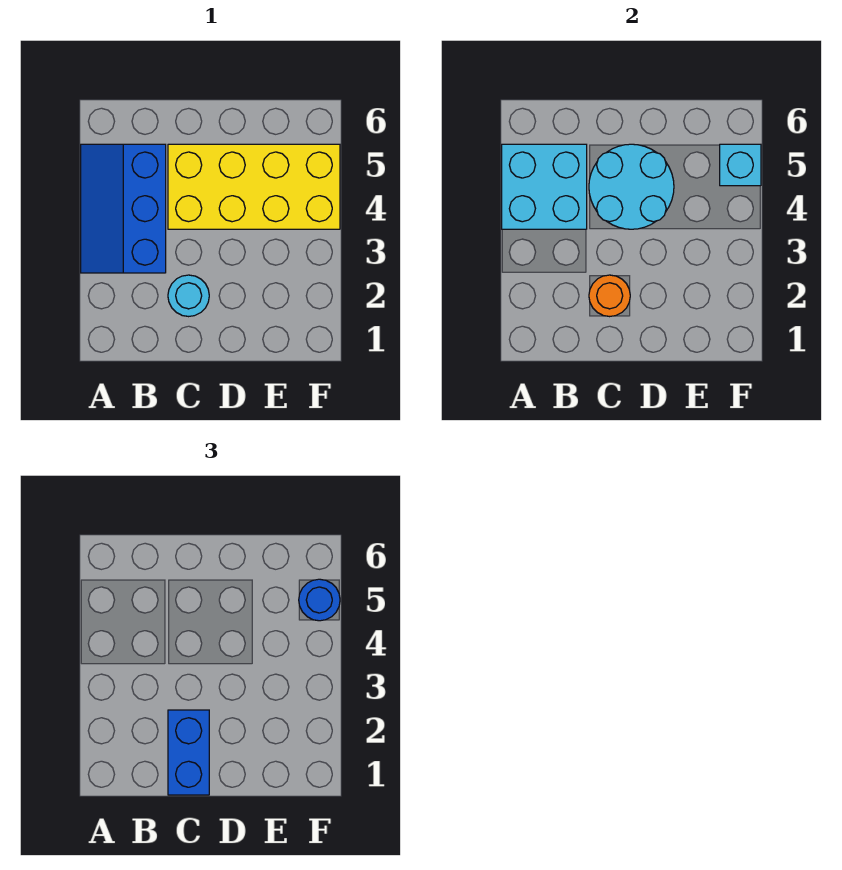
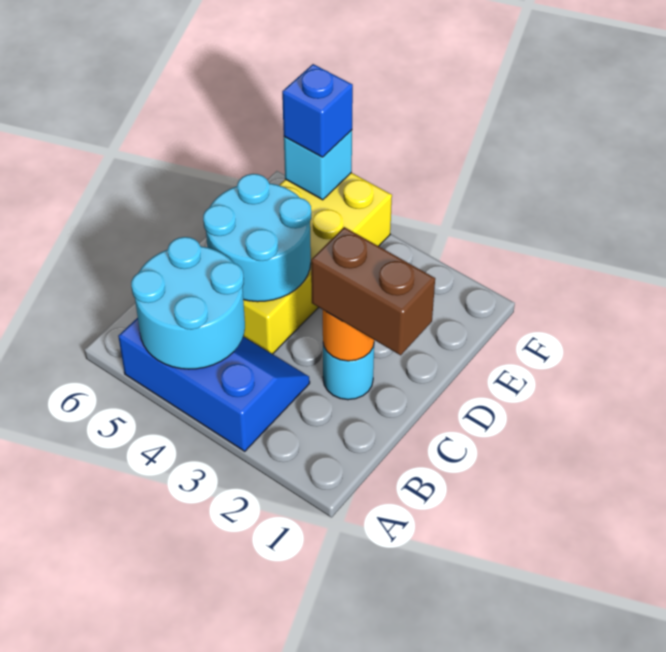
blue slope A3:B5 level 1 top B -> blue slope A3:B5 level 1 top A
cyan brick A4:B5 level 2 -> cyan round brick A4:B5 level 2
blue brick C1:C2 level 3 -> brown brick C1:C2 level 3
blue round brick F5 level 3 -> blue brick F5 level 3

